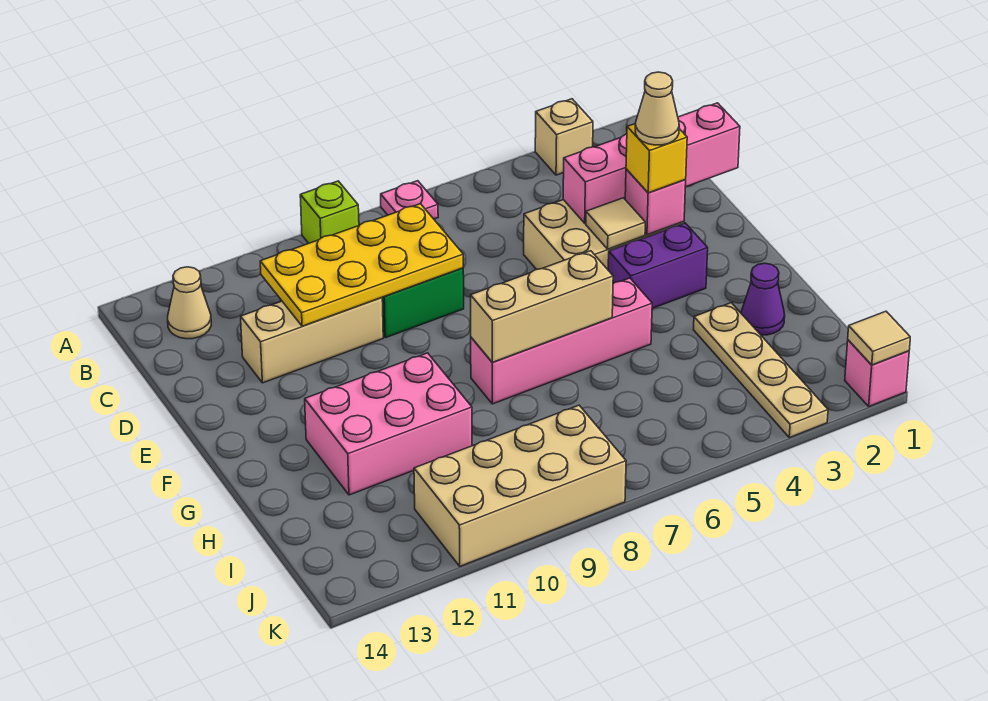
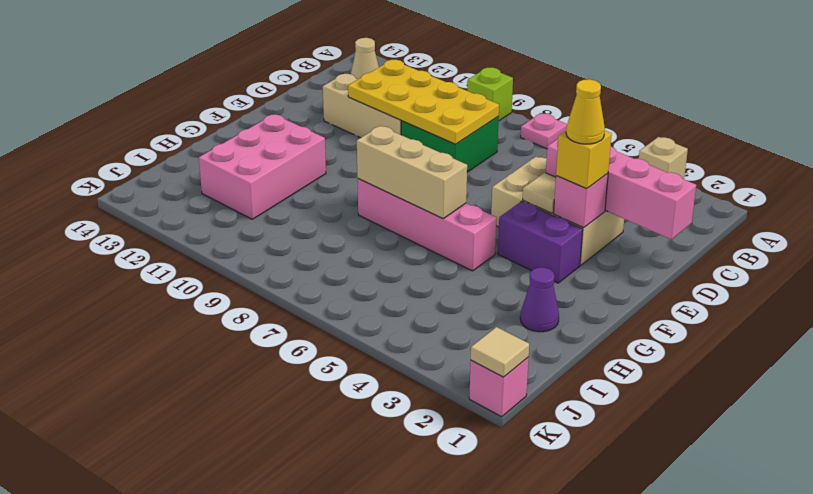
tan cone E3 level 4 -> yellow cone E3 level 4
pink brick G10:H12 level 1 -> pink brick G11:I12 level 1
tan plate H3:K3 level 1 -> none
tan brick J8:K11 level 1 -> none

